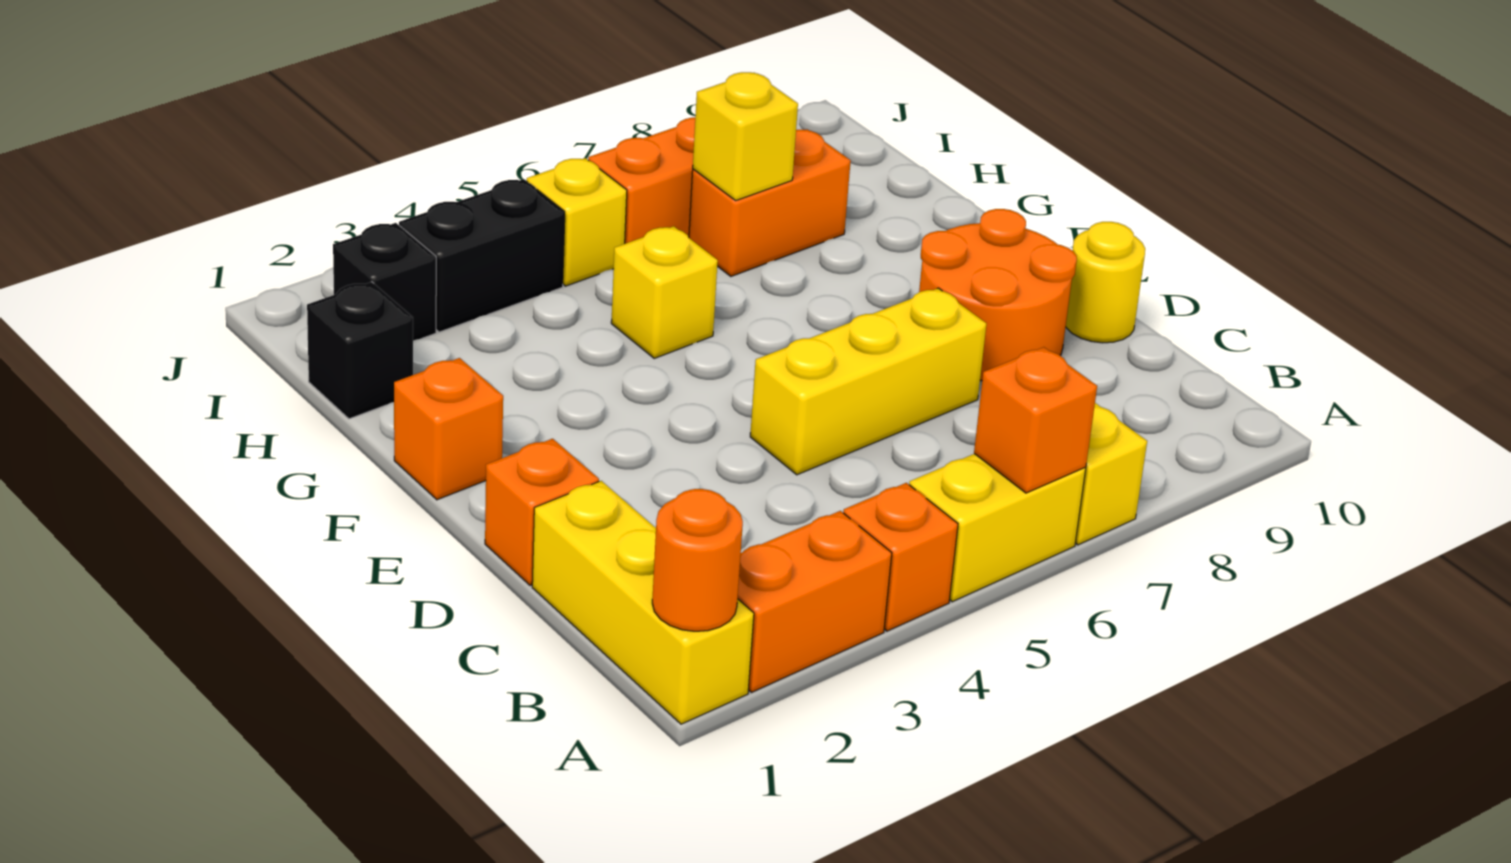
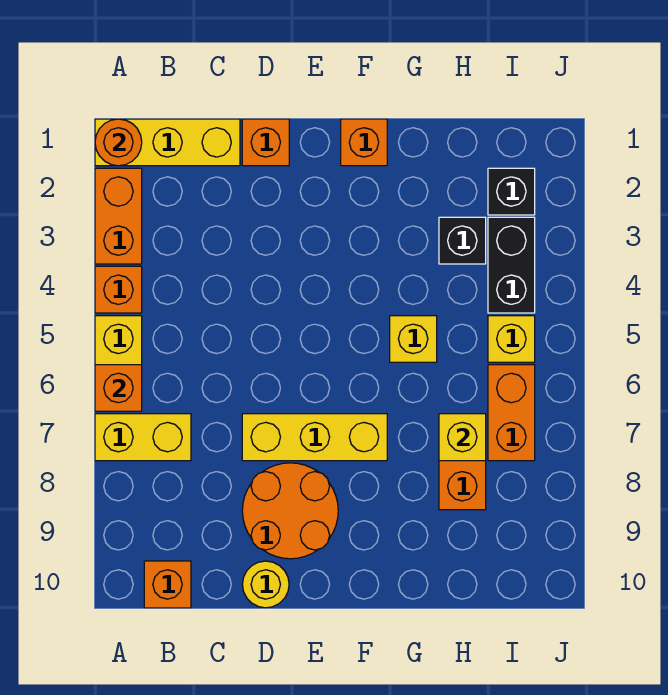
none -> orange brick B10 level 1
yellow brick D5:D7 level 1 -> yellow brick D7:F7 level 1
black brick H1 level 1 -> black brick H3 level 1

